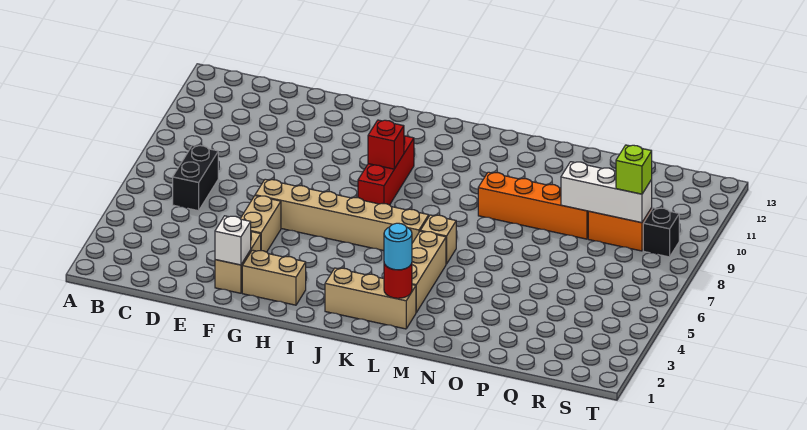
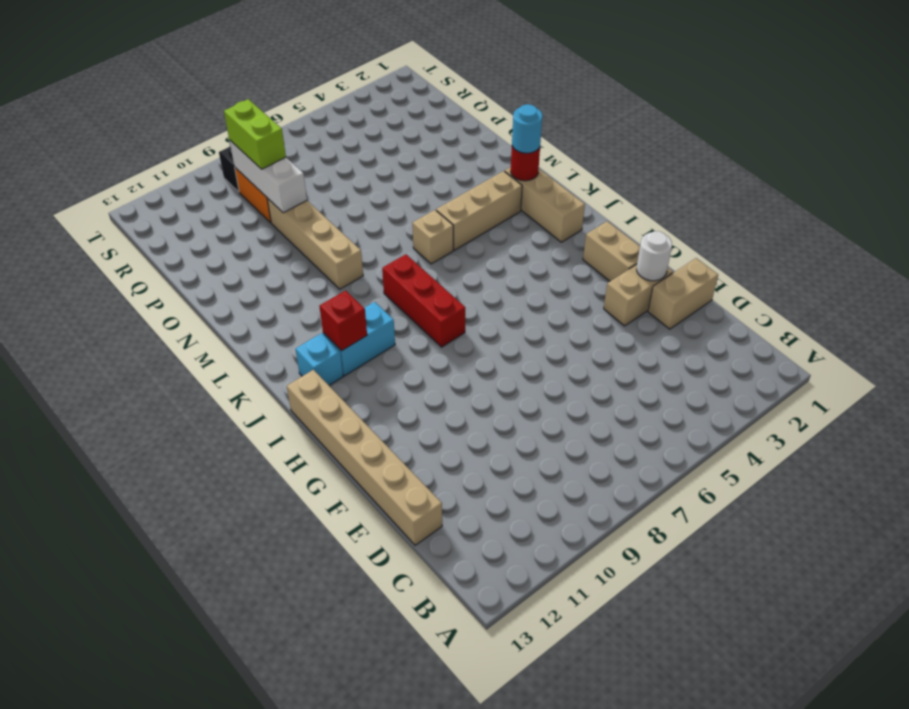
black brick C6:C7 level 1 -> none
white brick F2 level 2 -> white round brick F2 level 2
tan brick F4:F5 level 1 -> tan brick E1:E2 level 1
tan brick F6:K6 level 1 -> tan brick D13:I13 level 1
red brick I8:I10 level 1 -> red brick I8:K8 level 1
red brick I9 level 2 -> red brick J11 level 2
none -> cyan brick J10:J11 level 1
none -> cyan brick J12 level 1
orange brick M9:P9 level 1 -> tan brick M9:P9 level 1
lime brick R9 level 3 -> lime brick Q9:R9 level 3

